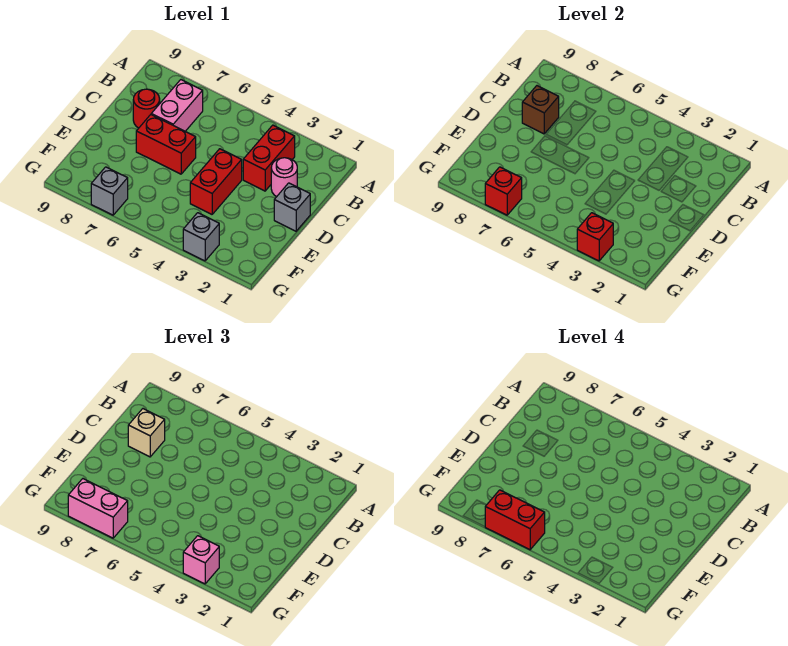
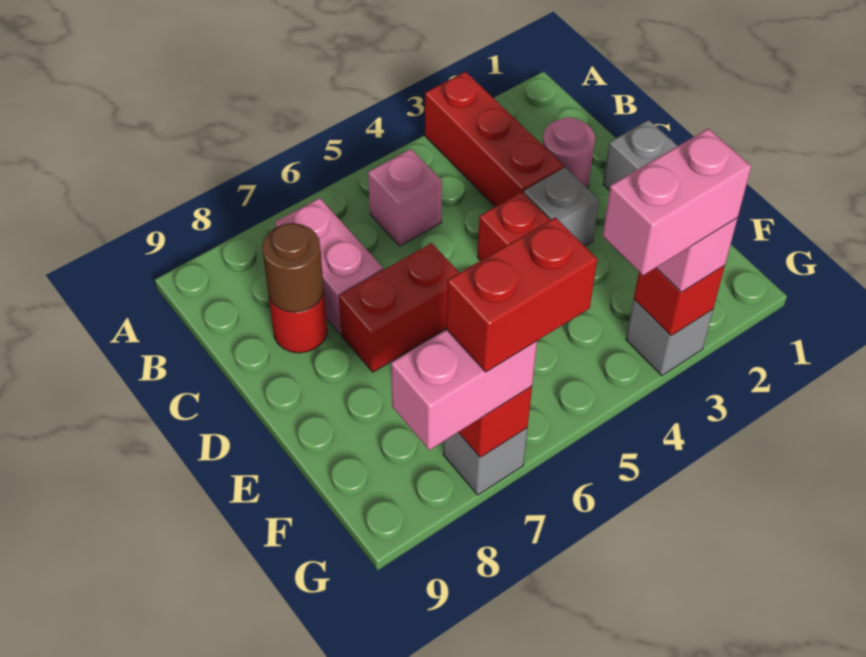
red brick B3:C3 level 1 -> red brick A3:C3 level 1
none -> pink brick B5 level 1
brown brick C8 level 2 -> brown round brick C8 level 2
tan brick C8 level 3 -> none
none -> grey brick D3 level 1
none -> pink brick G3:G4 level 4

